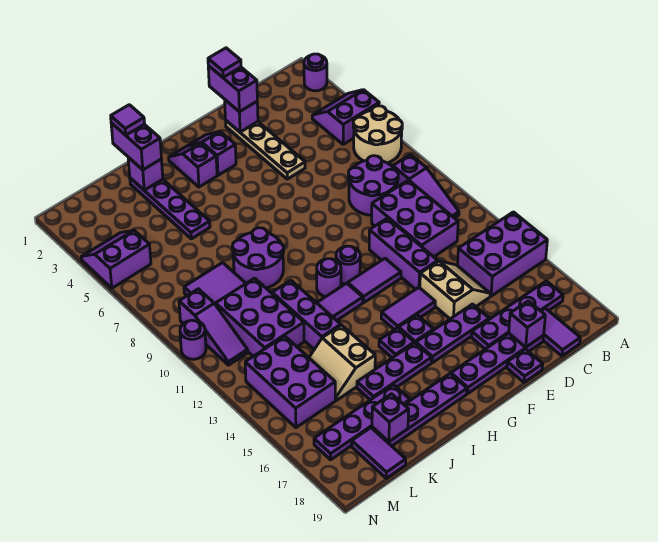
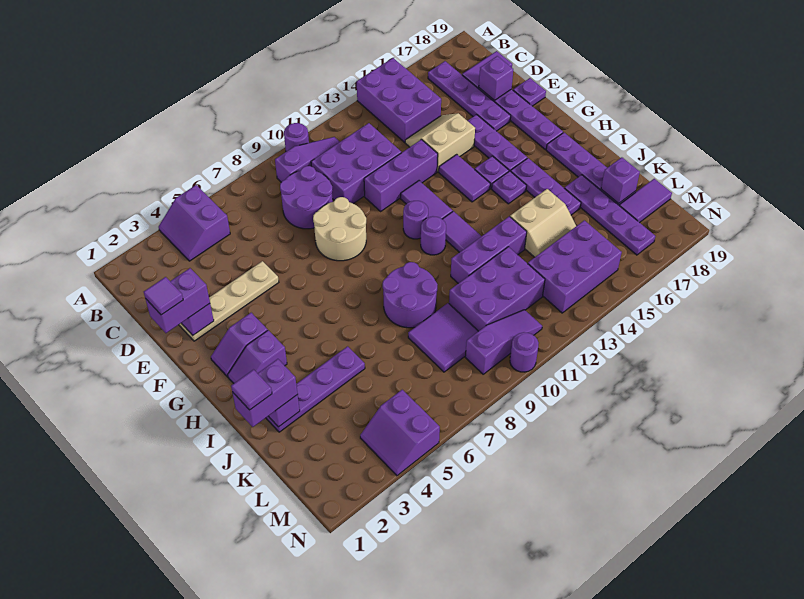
purple round brick A2 level 1 -> purple round brick A10 level 1
tan round brick A6:B7 level 1 -> tan round brick E8:F9 level 1

